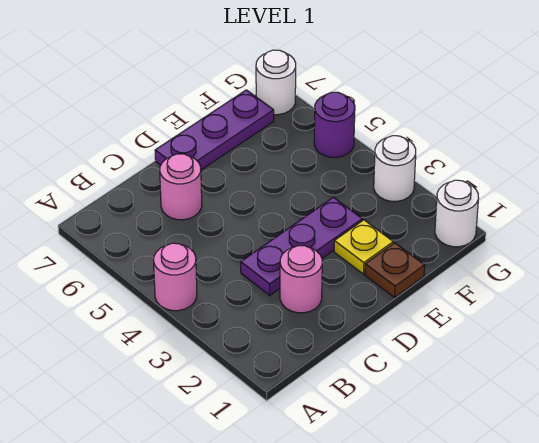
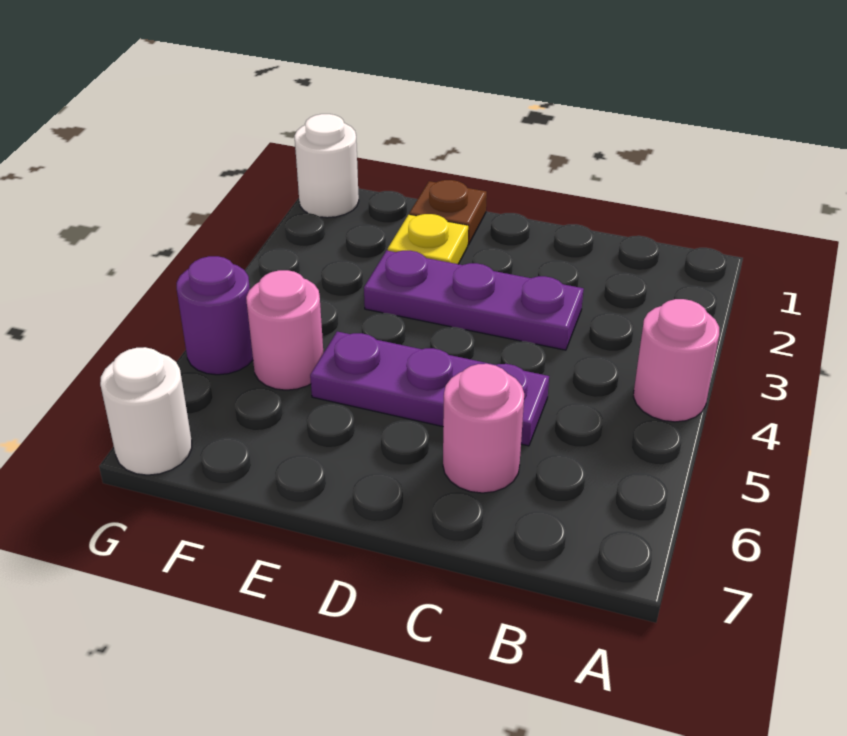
pink round brick C2 level 1 -> pink round brick F5 level 1
purple plate D7:F7 level 1 -> purple plate C5:E5 level 1
white round brick G3 level 1 -> none

